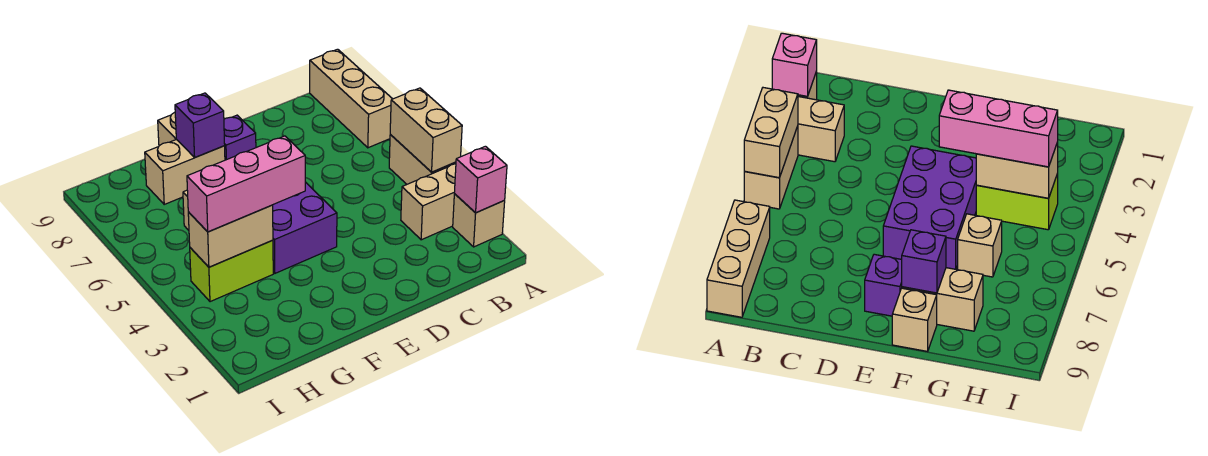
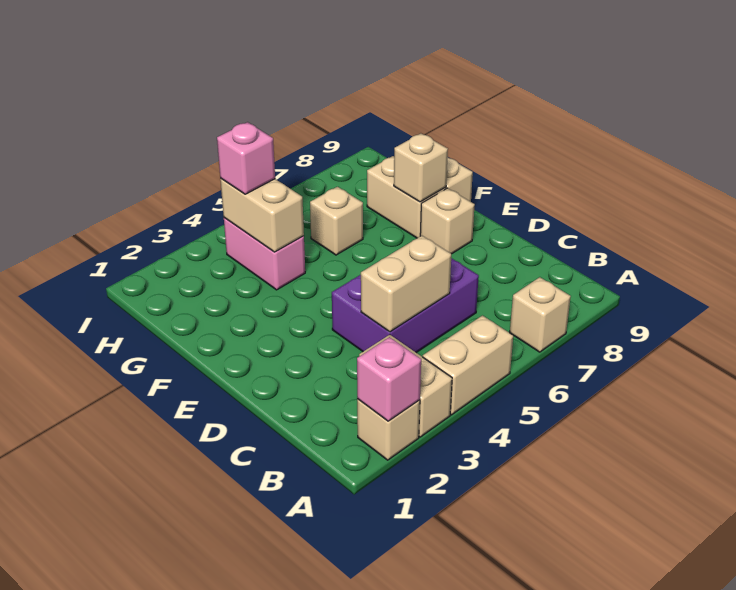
tan brick A4:A5 level 2 -> tan brick C4:C5 level 2
tan brick A7:A9 level 1 -> tan brick A7 level 1
purple brick E4:F6 level 1 -> purple brick C4:D6 level 1
purple brick E8 level 1 -> tan brick E8 level 1
pink brick F4:H4 level 3 -> pink brick H4 level 3
purple brick F8 level 2 -> tan brick F8 level 2
lime brick G4:H4 level 1 -> pink brick G4:H4 level 1

